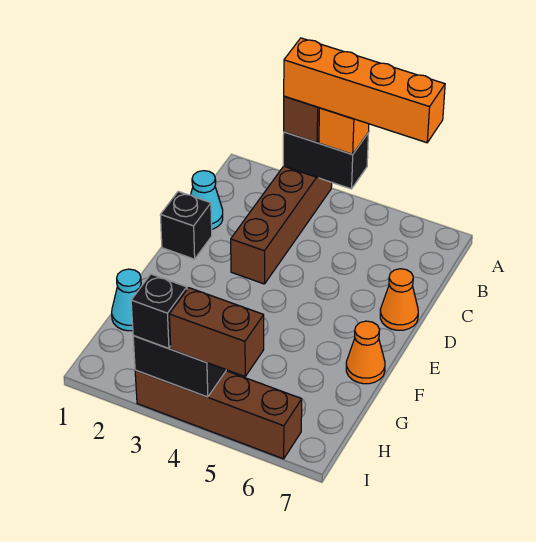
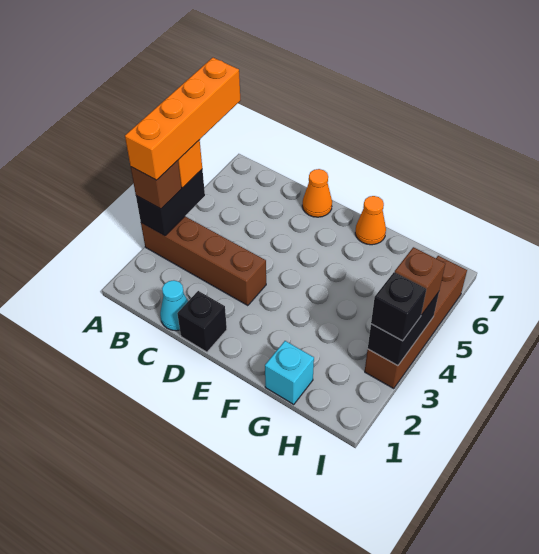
cyan cone G1 level 1 -> cyan brick G1 level 1
brown brick I4:I5 level 3 -> brown brick I4 level 3

